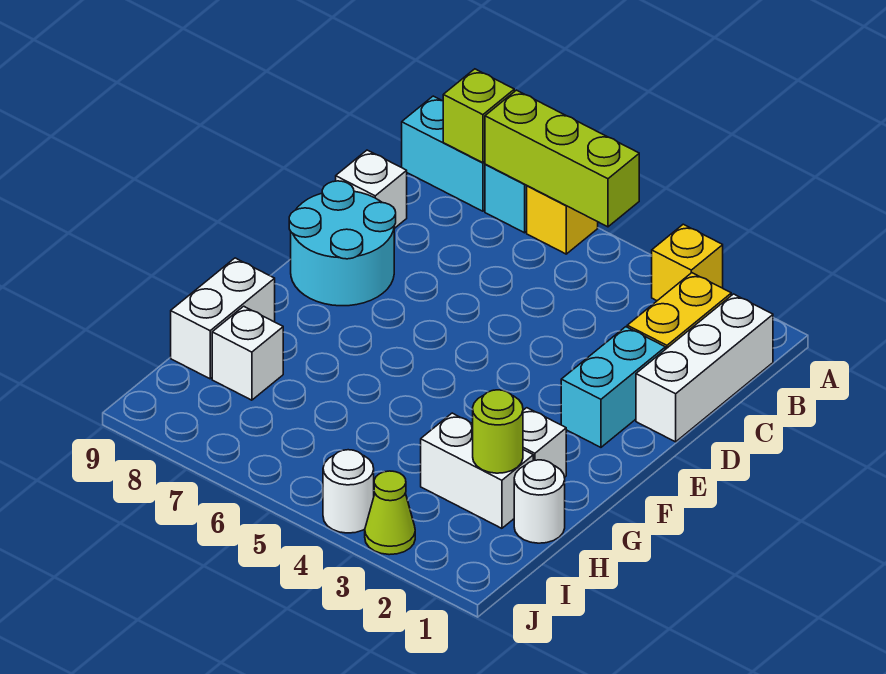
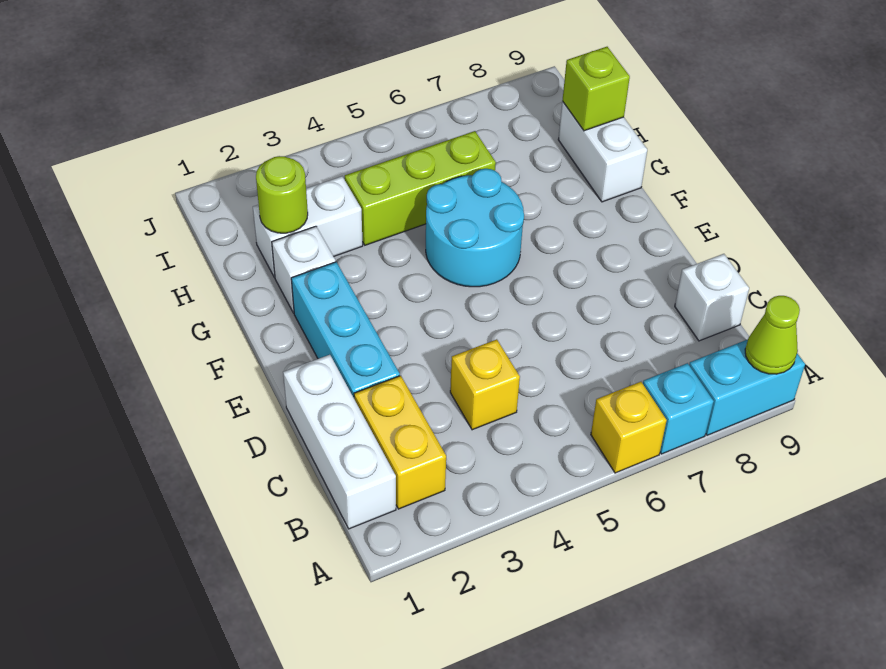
yellow brick A3 level 1 -> yellow brick C4 level 1
lime brick A5:A7 level 2 -> lime brick H4:H6 level 1
lime brick A8 level 2 -> lime brick H9 level 2
cyan brick D2:E2 level 1 -> cyan brick D2:F2 level 1
cyan round brick D8:E9 level 1 -> cyan round brick F5:G6 level 1
white round brick H1 level 1 -> none
white brick H8 level 1 -> none
lime cone J3 level 1 -> lime cone A9 level 2
white round brick J4 level 1 -> none

